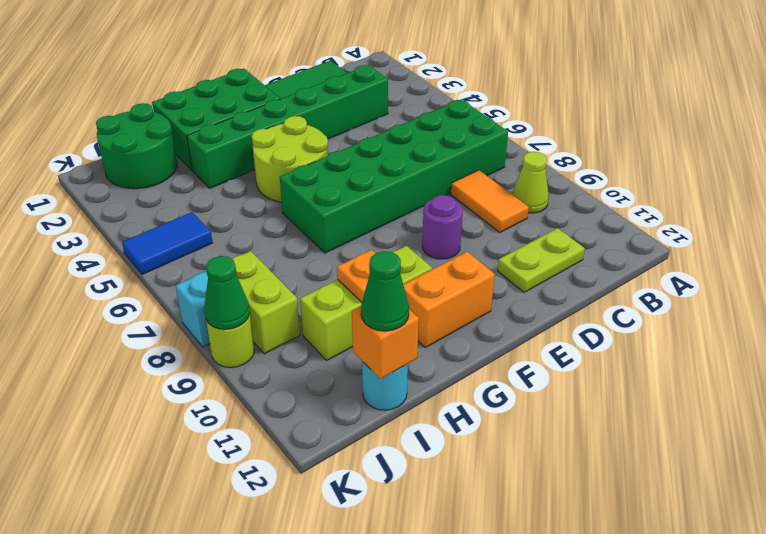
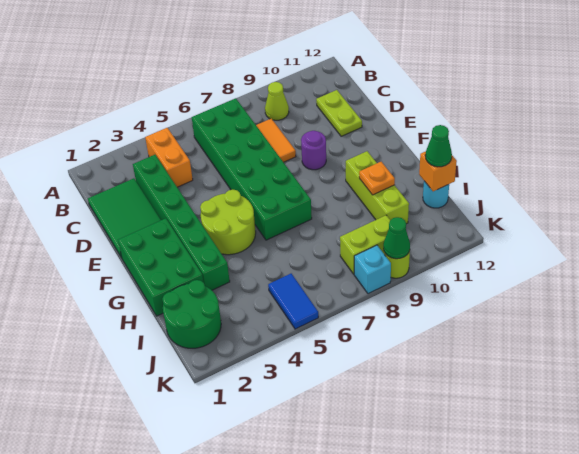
orange tile C8:C9 level 1 -> orange tile C8:D8 level 1
orange brick F11:G11 level 1 -> orange brick B4:C4 level 1

